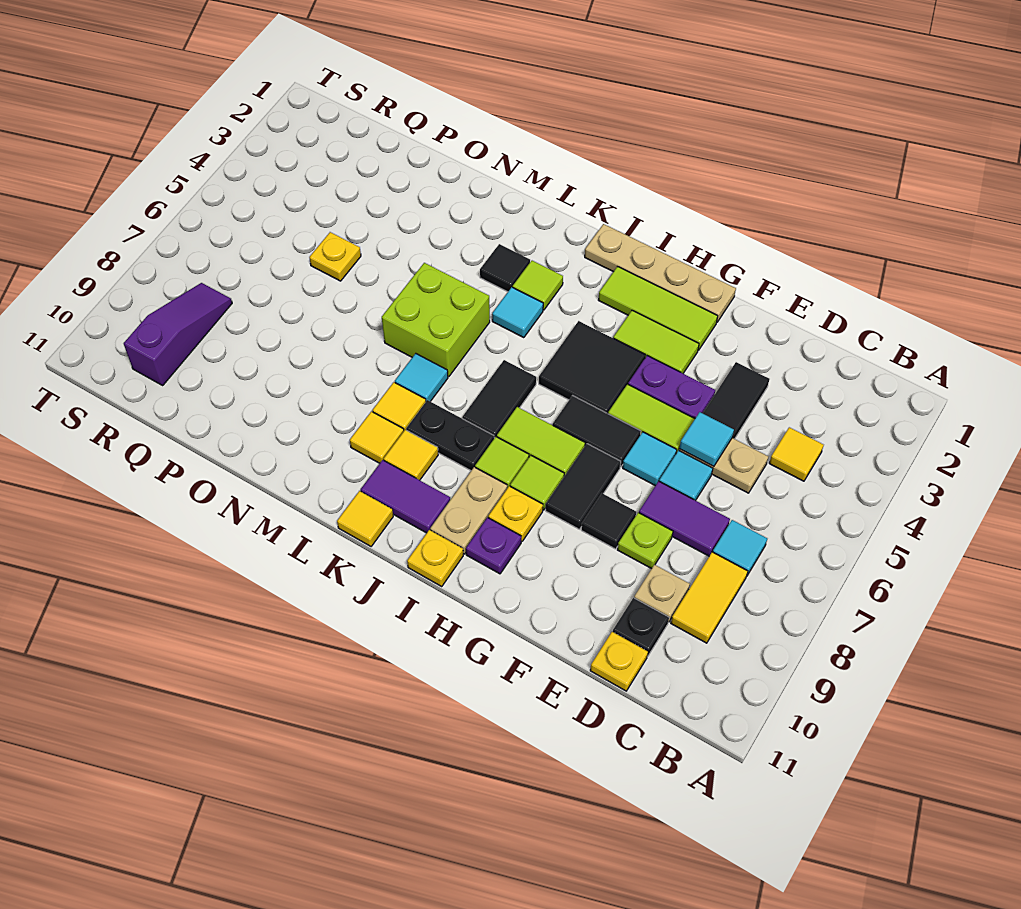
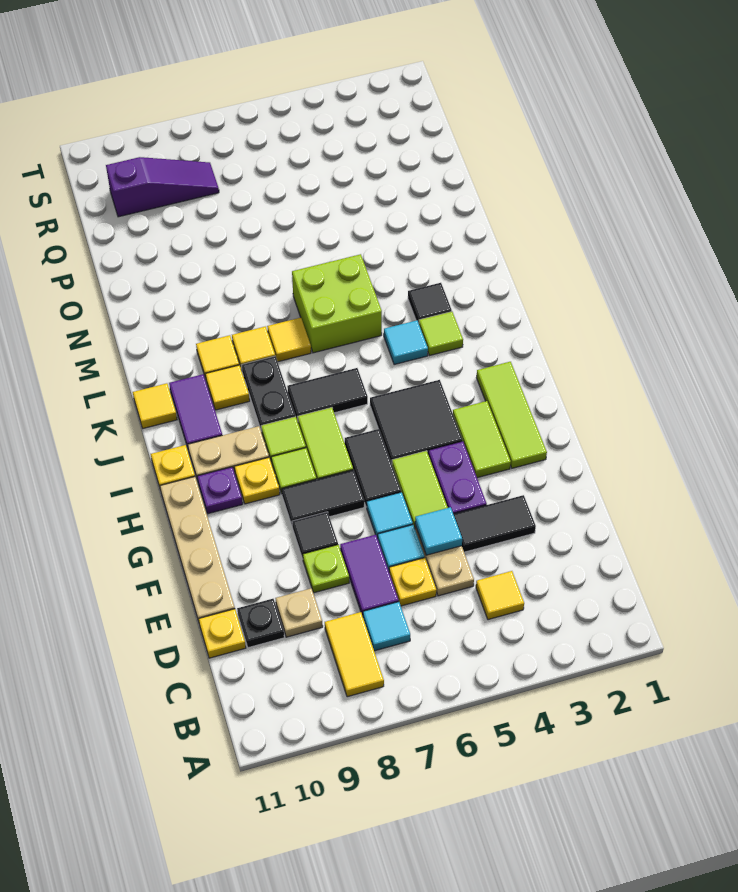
yellow tile C8:C9 level 1 -> yellow tile B8:C8 level 1
tan plate G1:J1 level 1 -> tan plate E11:H11 level 1
cyan tile L7 level 1 -> yellow tile L7 level 1
yellow plate P5 level 1 -> yellow plate D6 level 1

